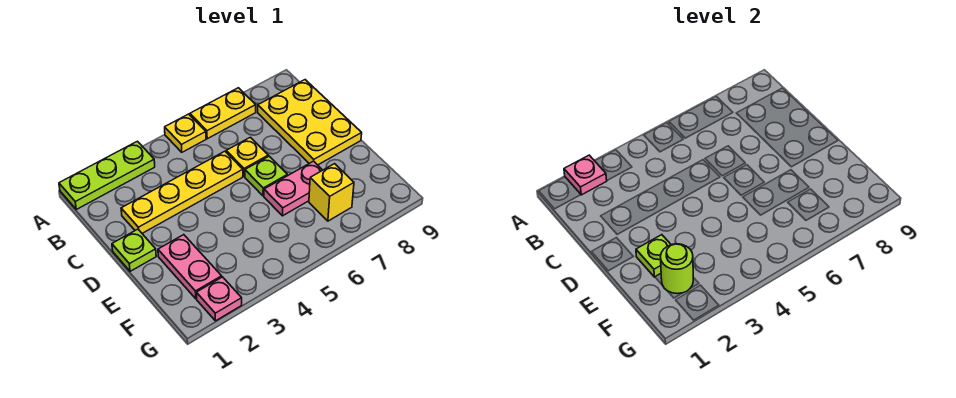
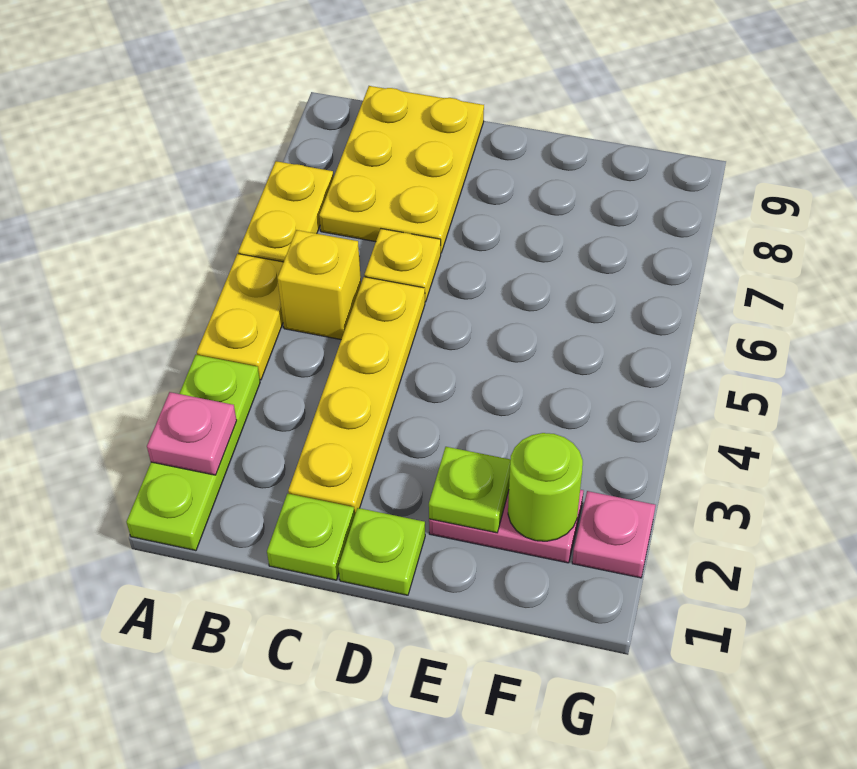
yellow plate A5 level 1 -> yellow plate A4:A5 level 1
yellow plate B8:D9 level 1 -> yellow plate B7:C9 level 1
lime plate D6 level 1 -> lime plate C1 level 1
pink plate E6:E7 level 1 -> none
yellow brick F7 level 1 -> yellow brick B5 level 1

